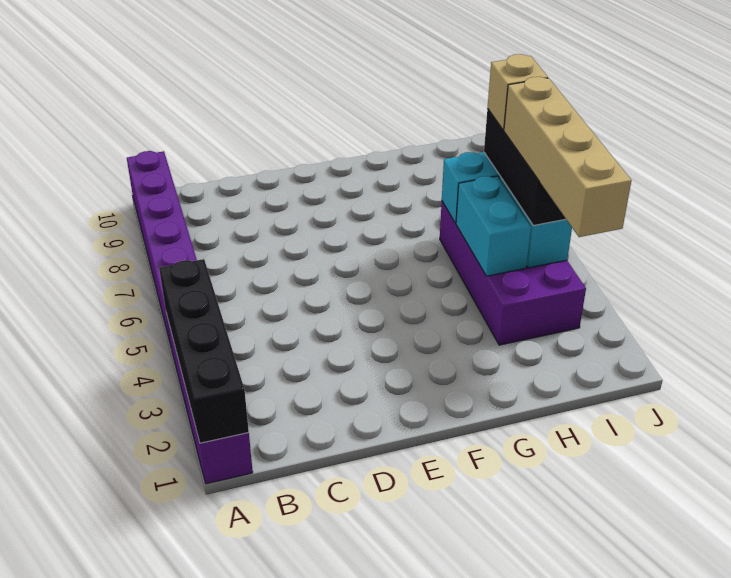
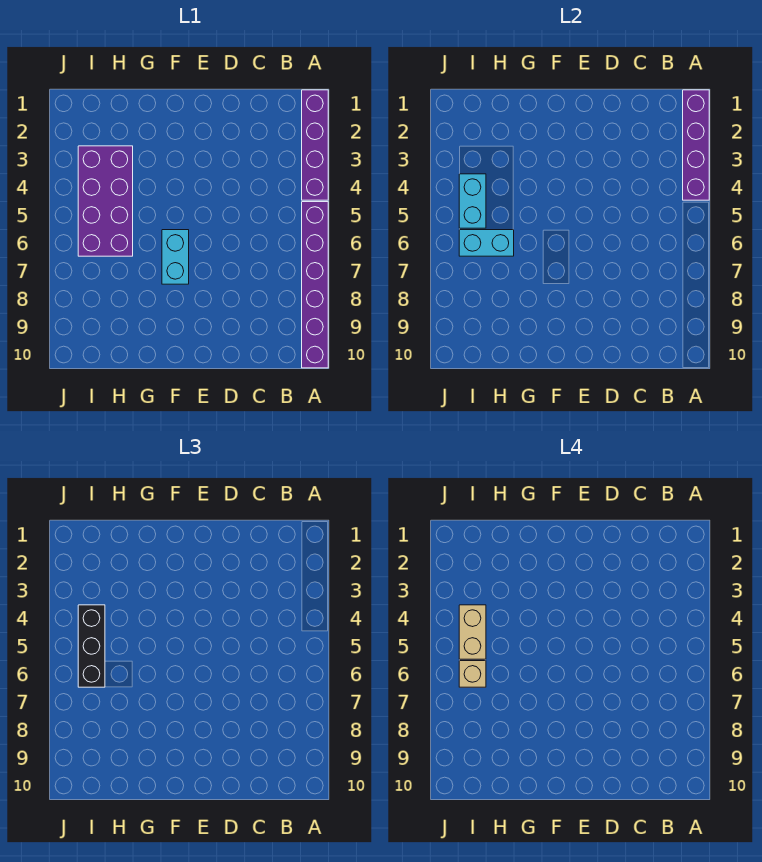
black brick A1:A4 level 2 -> purple brick A1:A4 level 2
cyan brick H4:H5 level 2 -> cyan brick F6:F7 level 1
tan brick I2:I5 level 4 -> tan brick I4:I5 level 4

